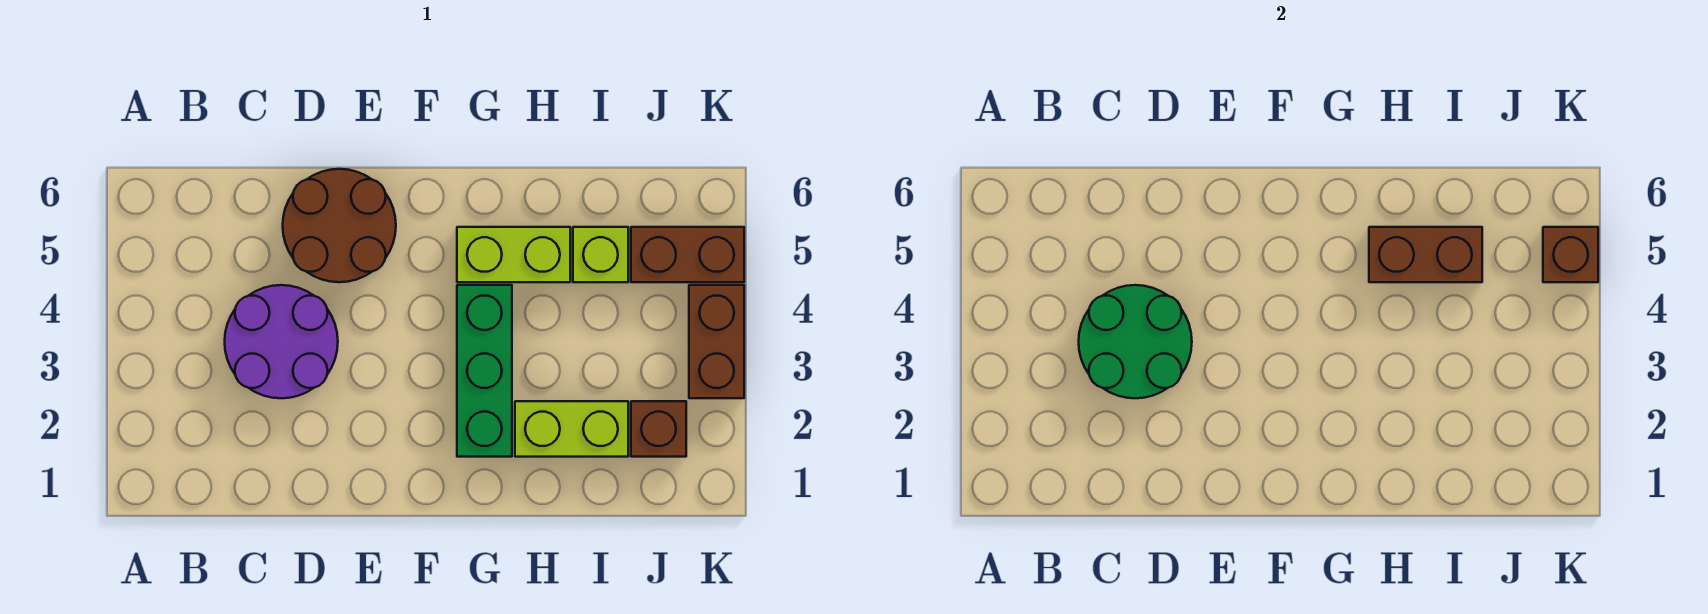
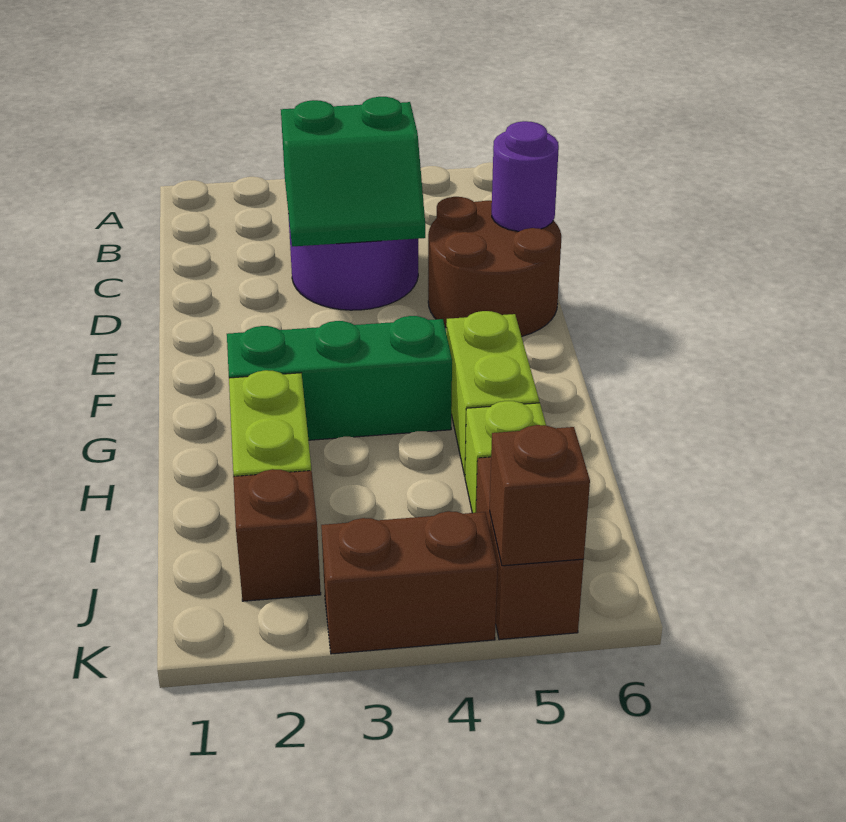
green round brick C3:D4 level 2 -> green slope C3:D4 level 2 top C
none -> purple round brick D6 level 2
brown brick H5:I5 level 2 -> none

